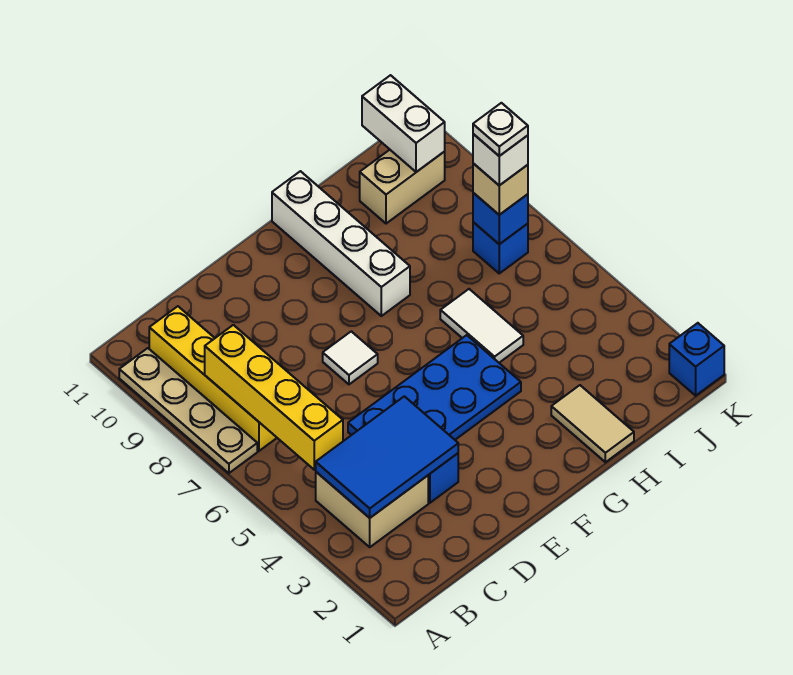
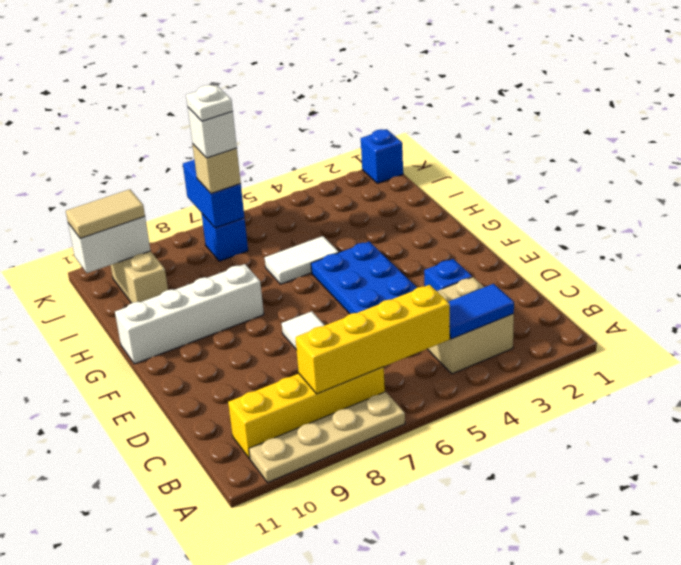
blue tile B3:D4 level 2 -> blue tile B3:B4 level 2
tan tile H1:H2 level 1 -> tan tile J10:J11 level 3
blue brick J7 level 2 -> blue brick J7:K7 level 2

